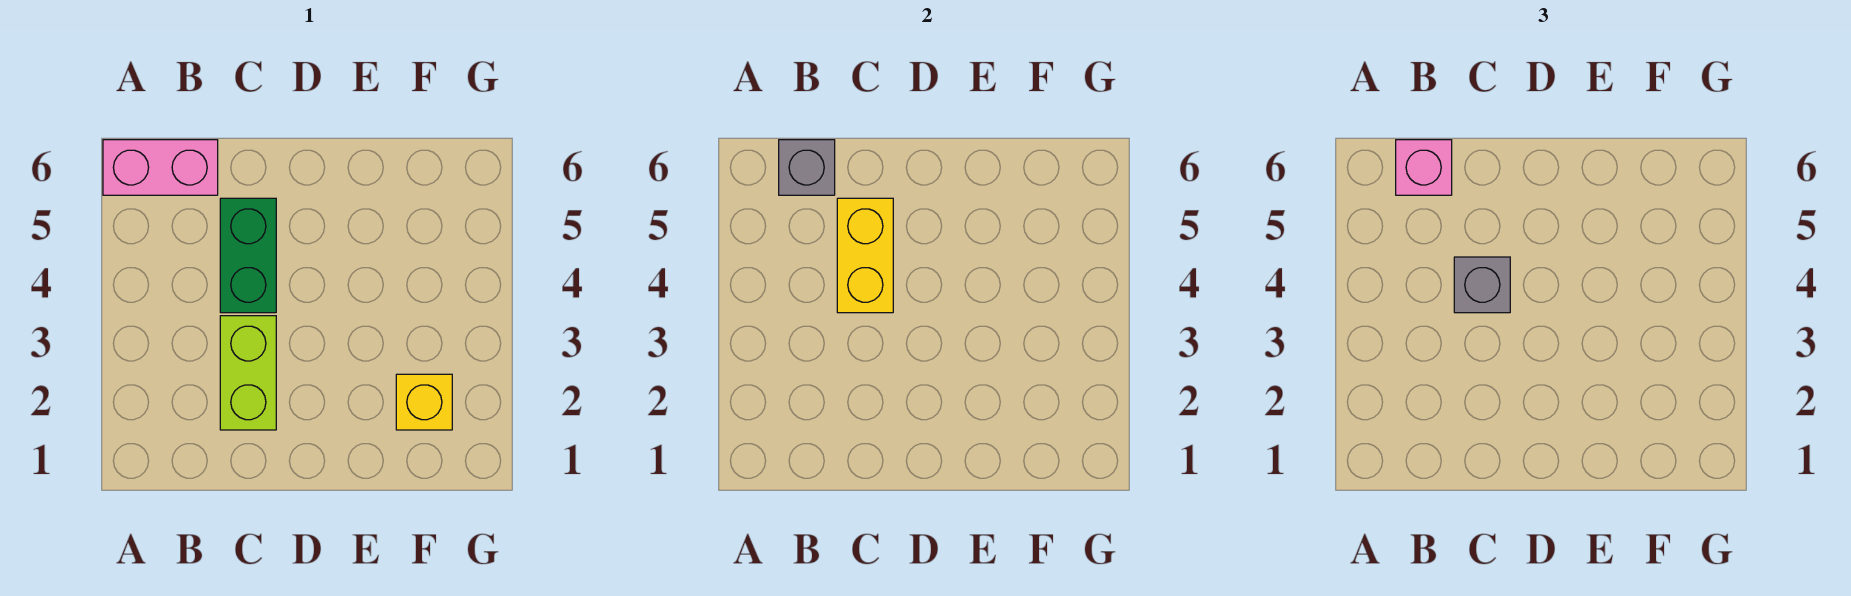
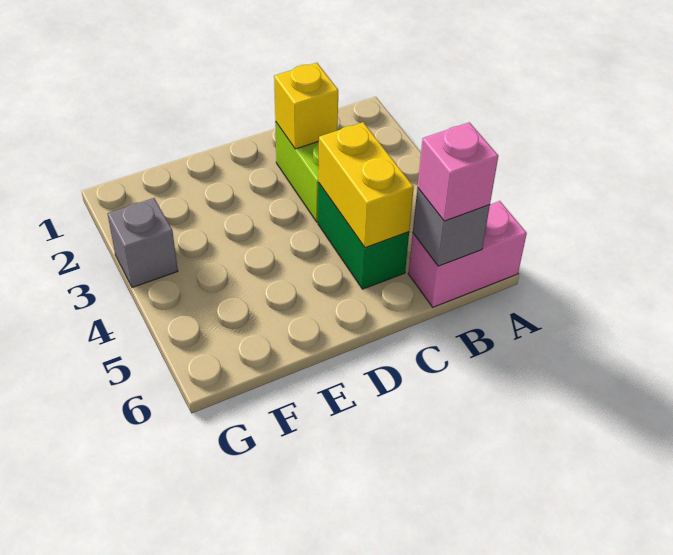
grey brick C4 level 3 -> grey brick G3 level 1
yellow brick F2 level 1 -> yellow brick C2 level 2

